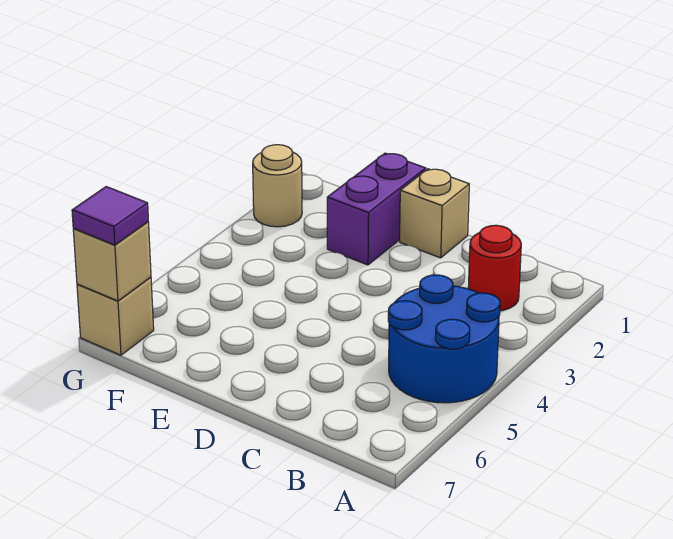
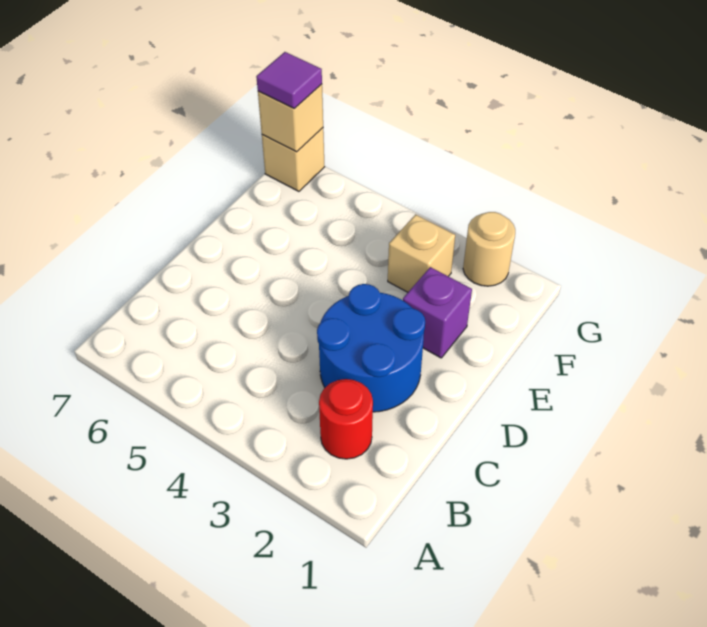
blue round brick A4:B5 level 1 -> blue round brick C2:D3 level 1
tan brick D1 level 1 -> tan brick F3 level 1
purple brick E1:E2 level 1 -> purple brick E2 level 1

